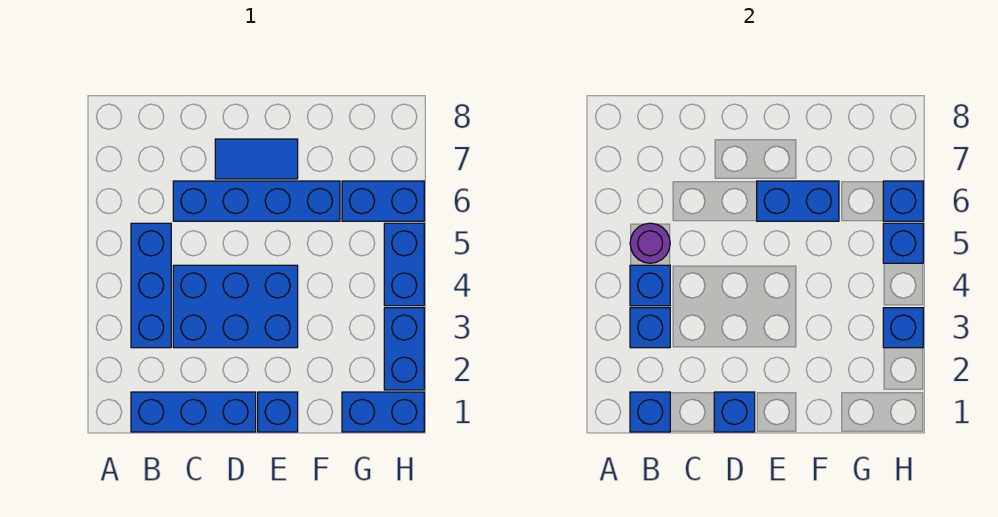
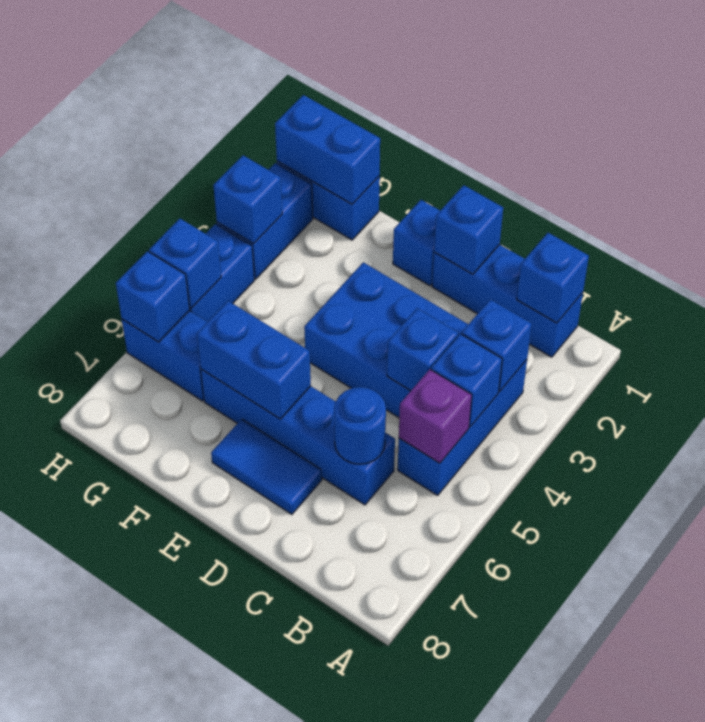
purple round brick B5 level 2 -> purple brick B5 level 2
none -> blue brick C4 level 2
none -> blue round brick C6 level 2
none -> blue brick G1:H1 level 2

